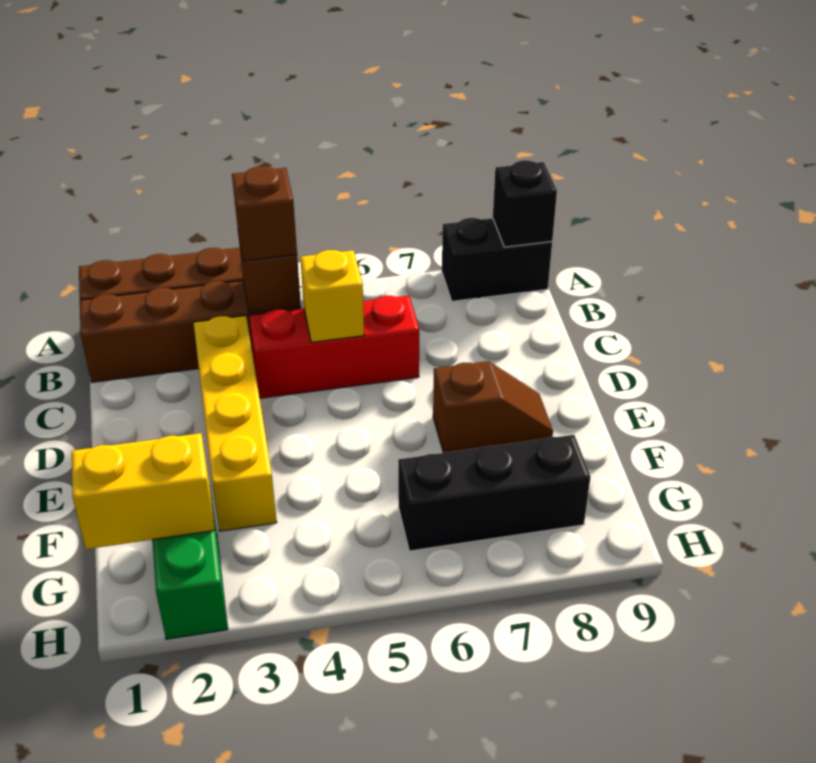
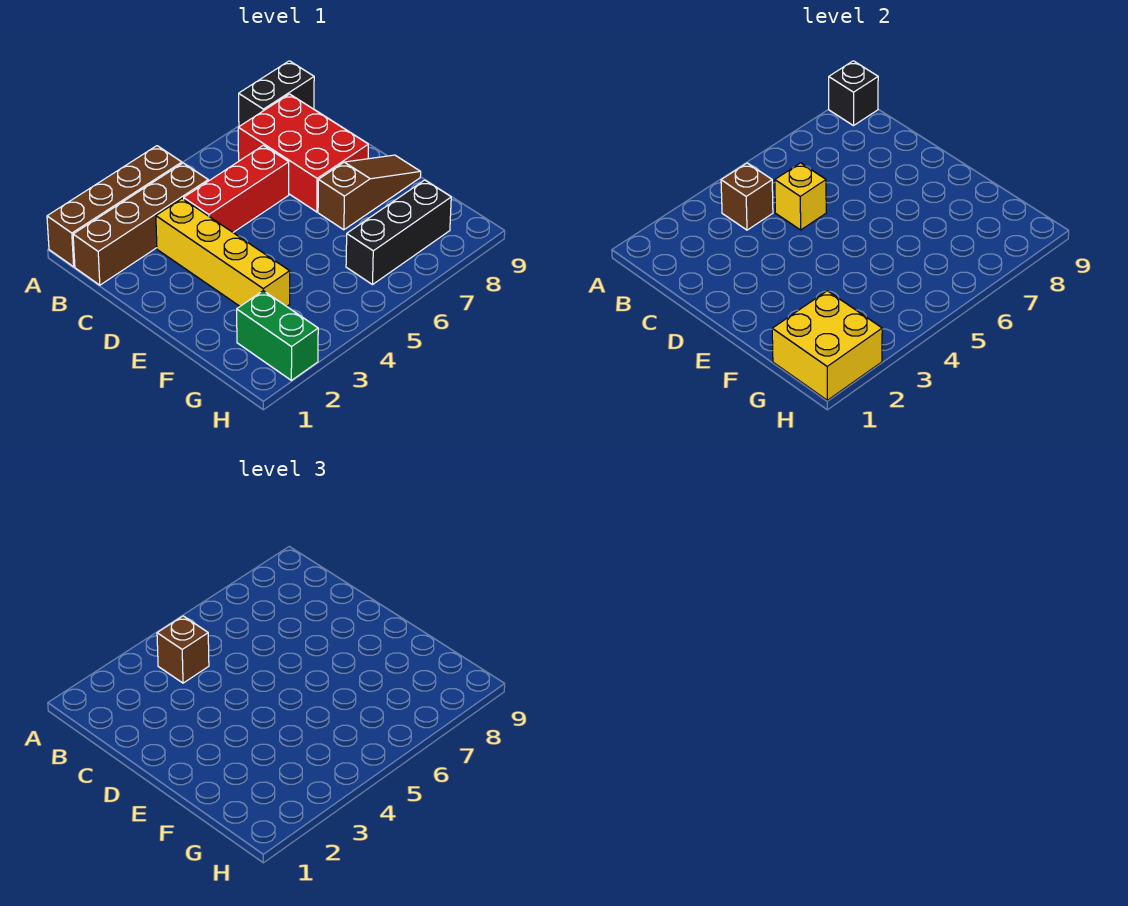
none -> red brick B7:D8 level 1
brown slope E7:E8 level 1 top 7 -> brown slope E7:E9 level 1 top 7
yellow brick G1:G2 level 2 -> yellow brick G1:H2 level 2

